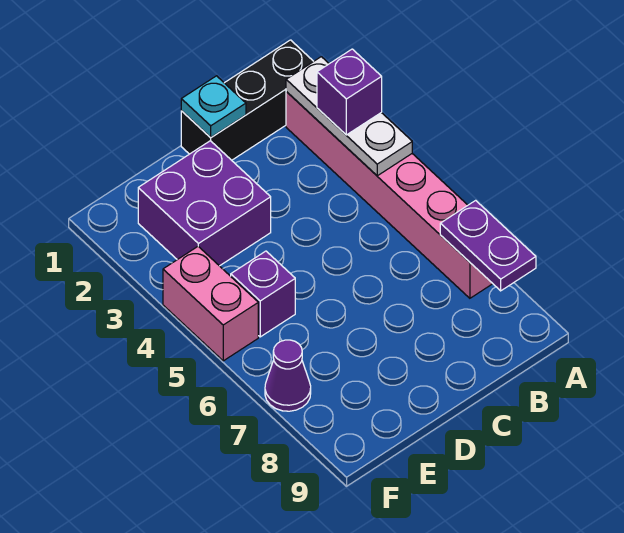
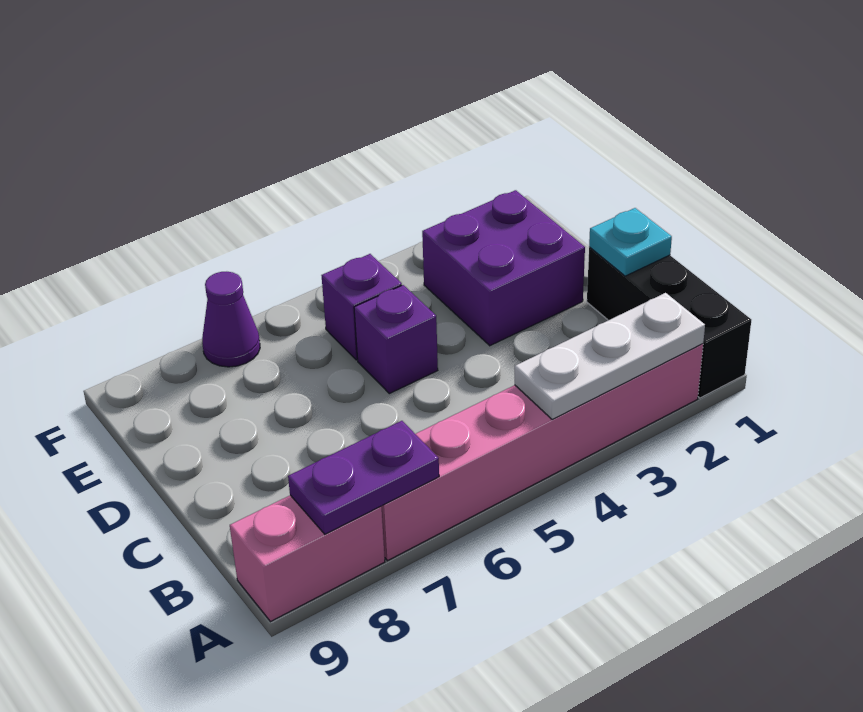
purple brick A3 level 3 -> purple brick D5 level 1
pink brick F4:F5 level 1 -> pink brick A8:A9 level 1

